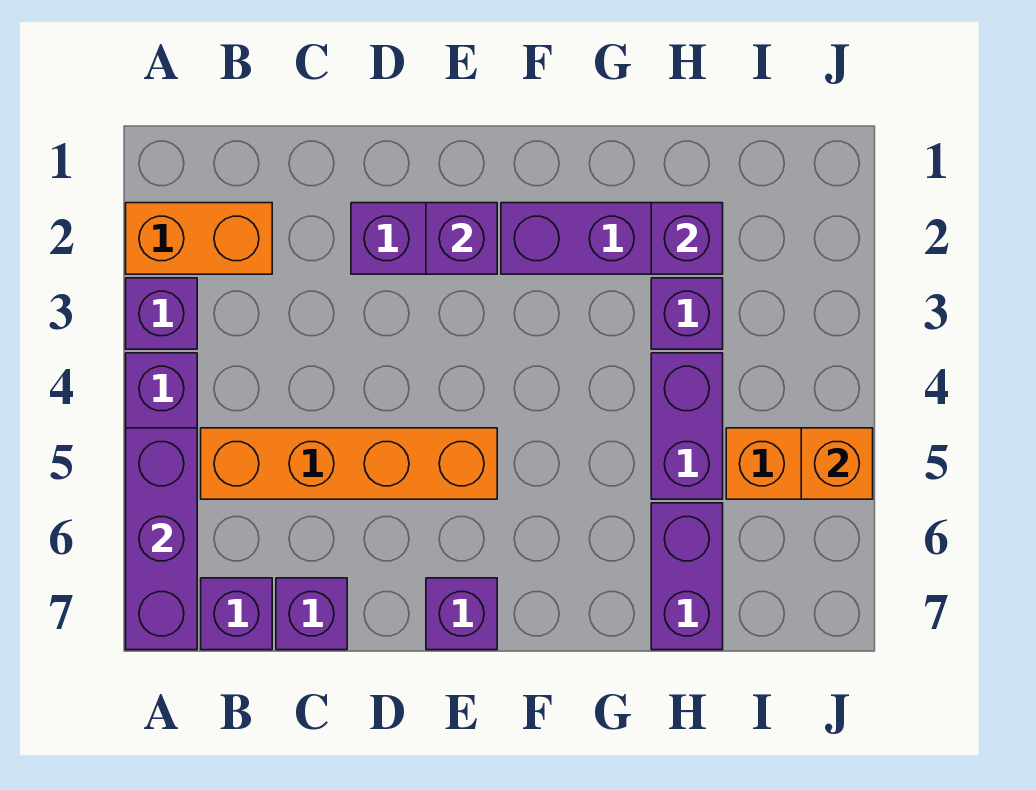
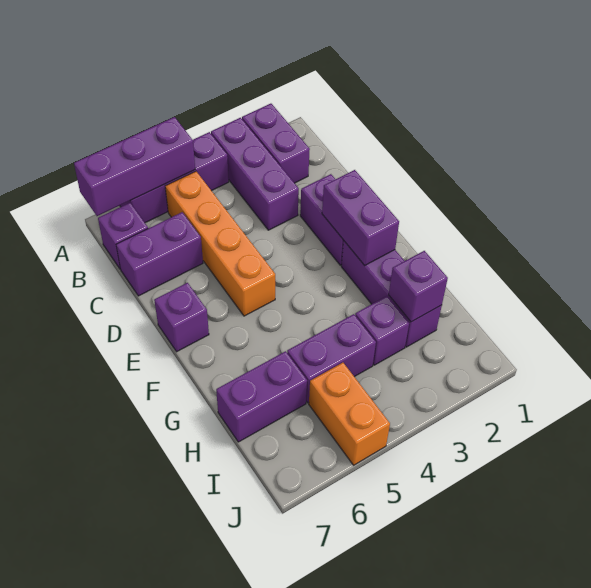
orange brick A2:B2 level 1 -> purple brick A2:B2 level 1
purple brick A3 level 1 -> purple brick A3:C3 level 1
purple brick C7 level 1 -> purple brick C6:C7 level 1
purple brick E2 level 2 -> purple brick E2:F2 level 2
orange brick J5 level 2 -> none

